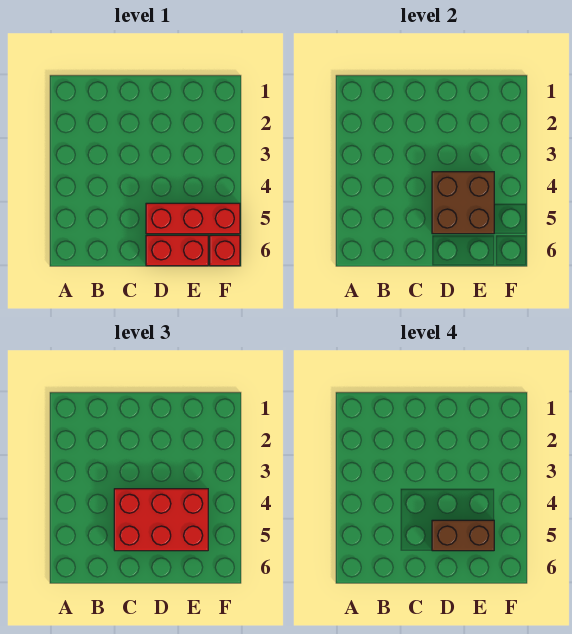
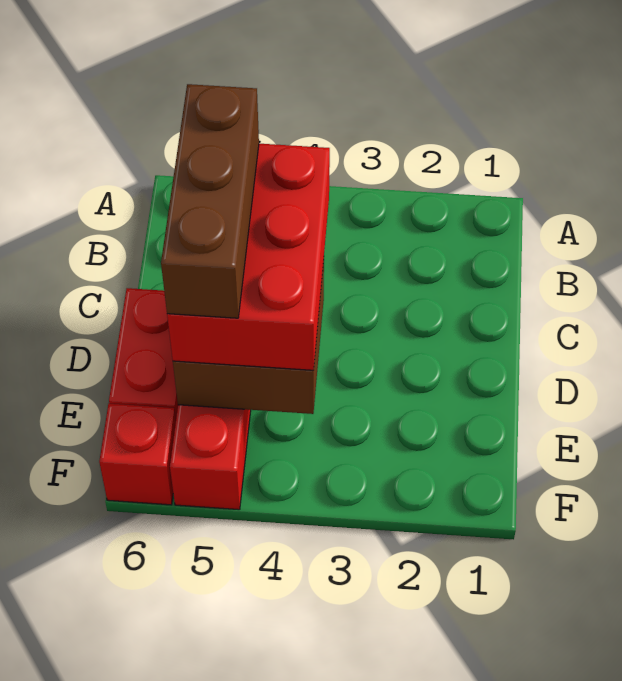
brown brick D5:E5 level 4 -> brown brick C5:E5 level 4

